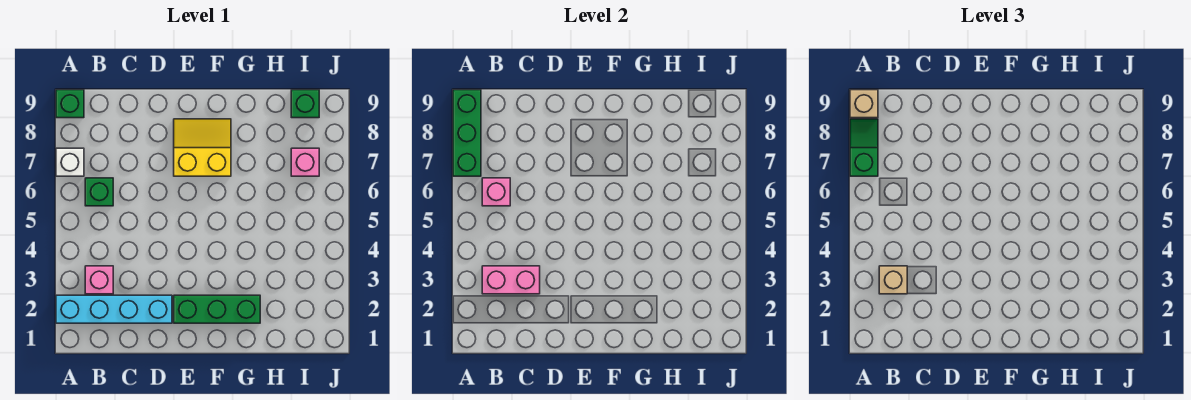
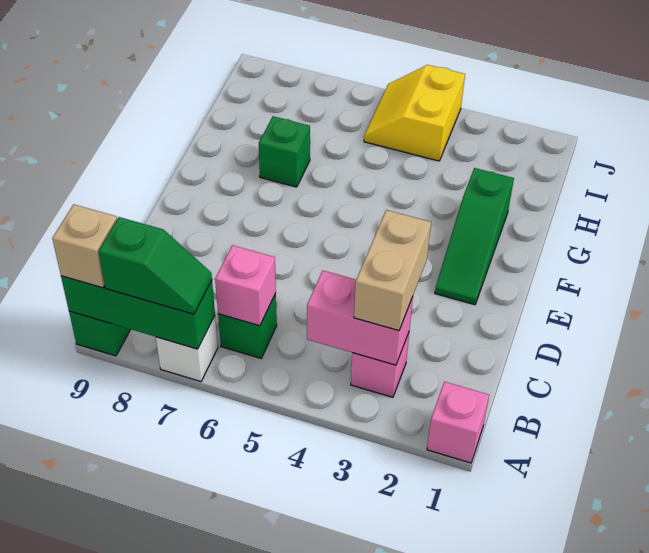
cyan brick A2:D2 level 1 -> none
green slope A7:A8 level 3 top 7 -> green slope A7:A8 level 3 top 8
pink brick B3:C3 level 2 -> pink brick B3:B4 level 2
tan brick B3 level 3 -> tan brick B3:C3 level 3
green brick E2:G2 level 1 -> green slope E2:G2 level 1 top G
yellow slope E7:F8 level 1 top 7 -> yellow slope I4:J5 level 1 top 4
pink brick I7 level 1 -> pink brick A1 level 1
green brick I9 level 1 -> green brick G7 level 1

